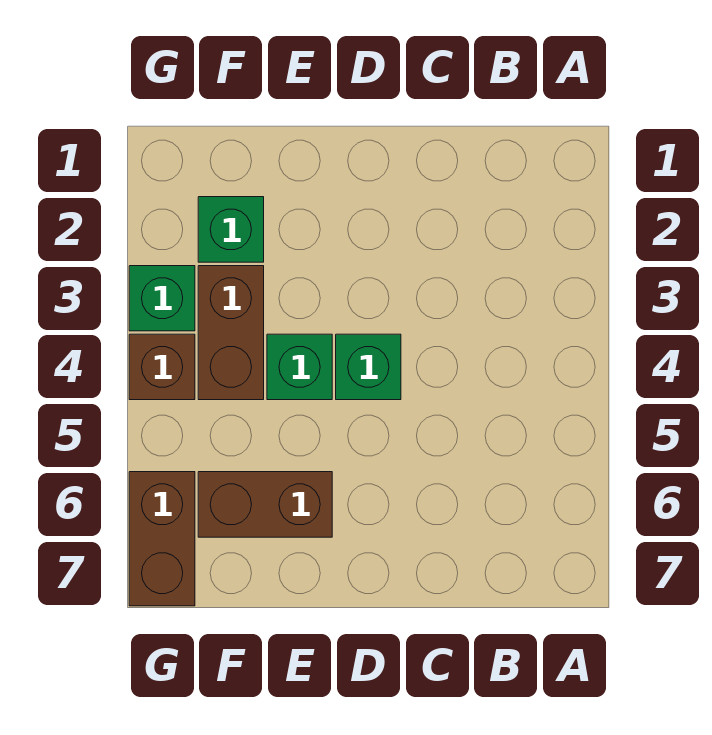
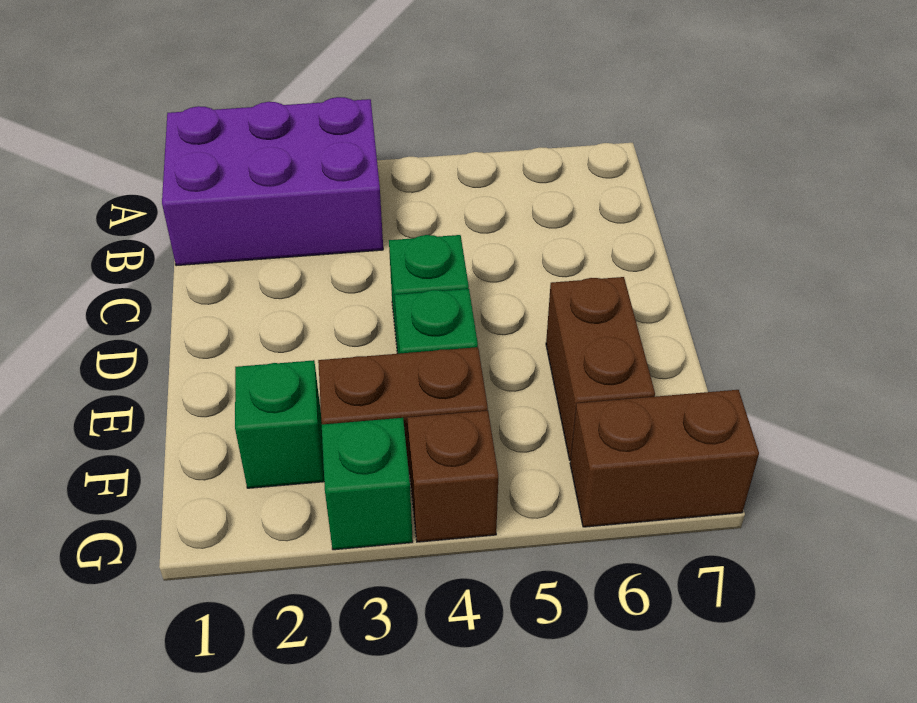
none -> purple brick A1:B3 level 1

